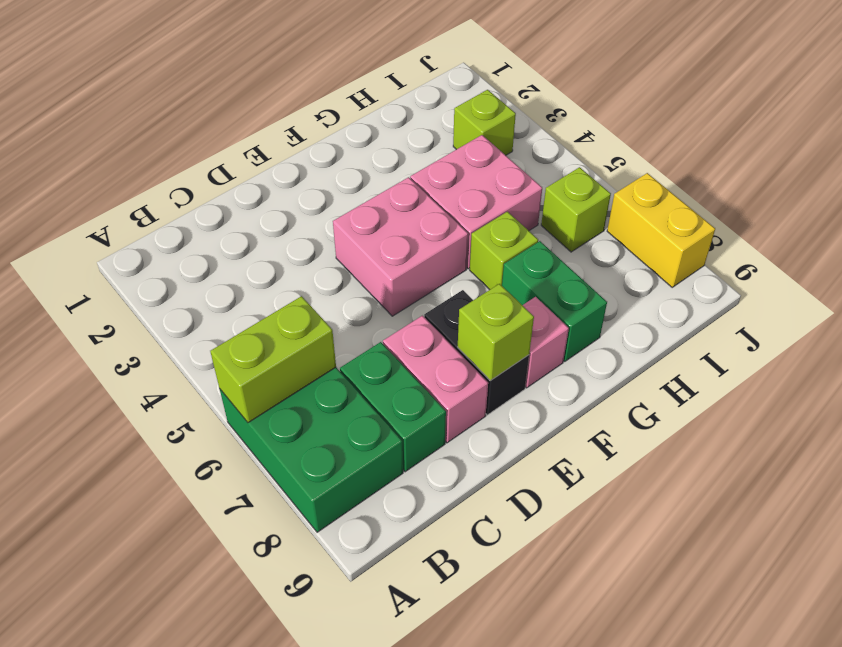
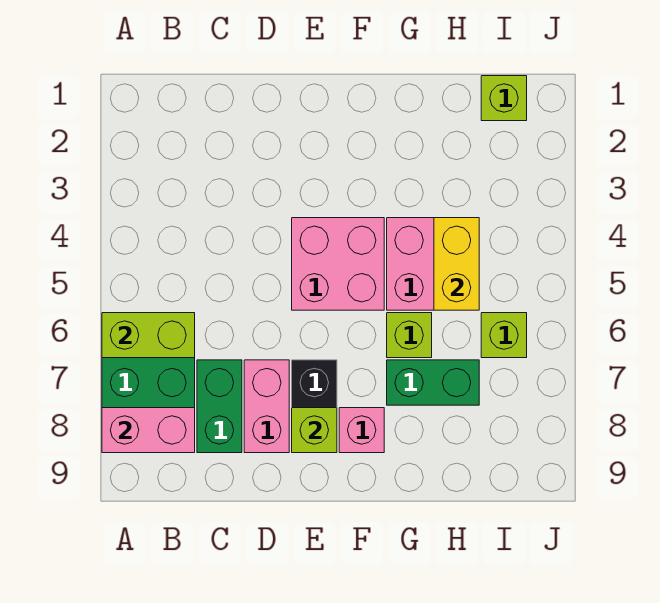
none -> pink brick A8:B8 level 2
green brick G7:G8 level 1 -> green brick G7:H7 level 1
lime brick I3 level 1 -> lime brick I1 level 1
yellow brick J7:J8 level 1 -> yellow brick H4:H5 level 2

